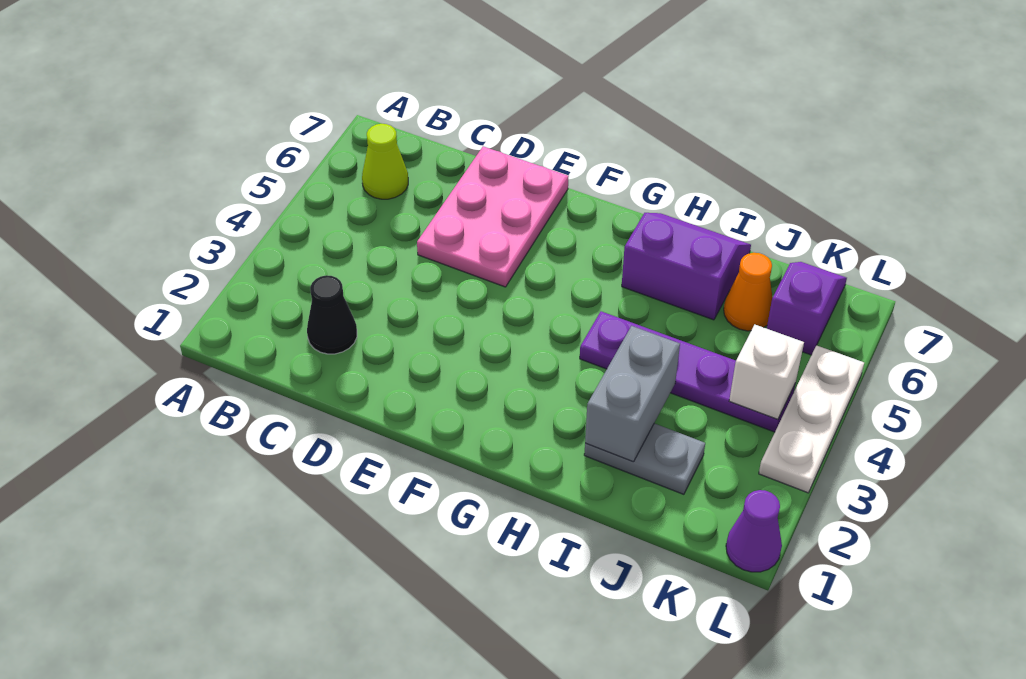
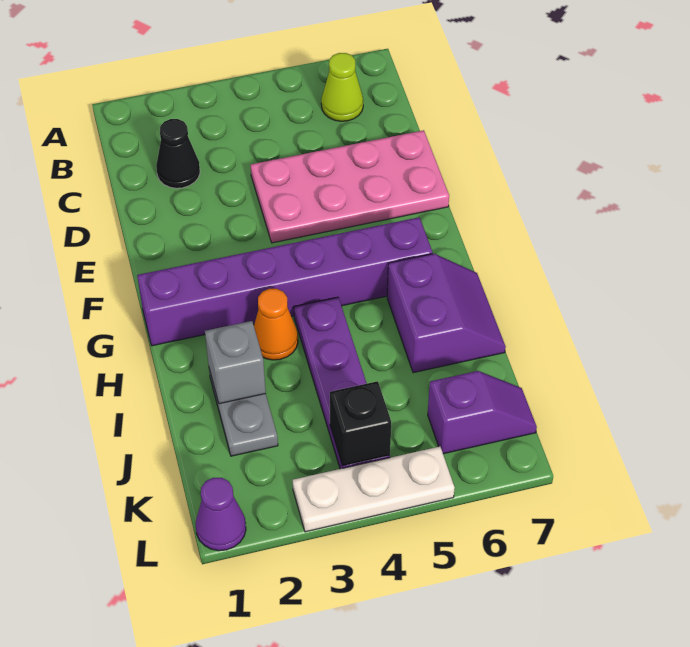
pink plate D5:E7 level 1 -> pink plate D4:E7 level 1
none -> purple brick G1:G6 level 1
grey brick I2:I3 level 2 -> grey brick I2 level 2
orange cone J6 level 1 -> orange cone H3 level 1
white brick K4 level 2 -> black brick K4 level 2

